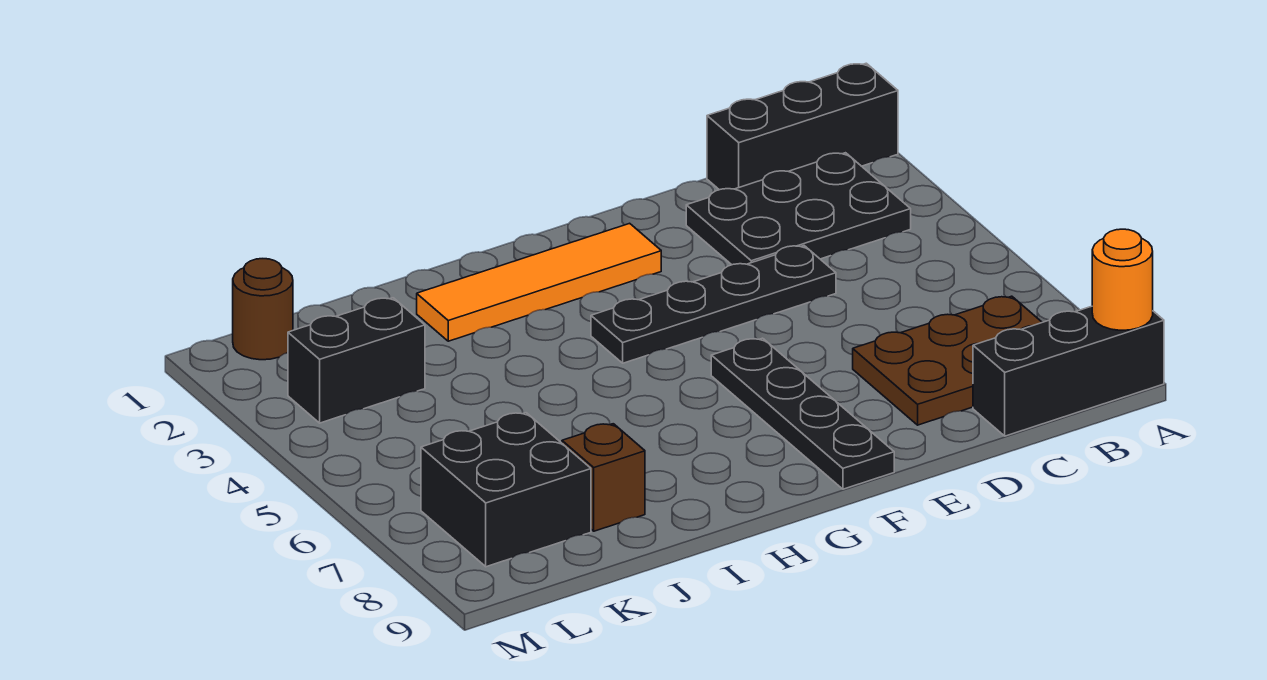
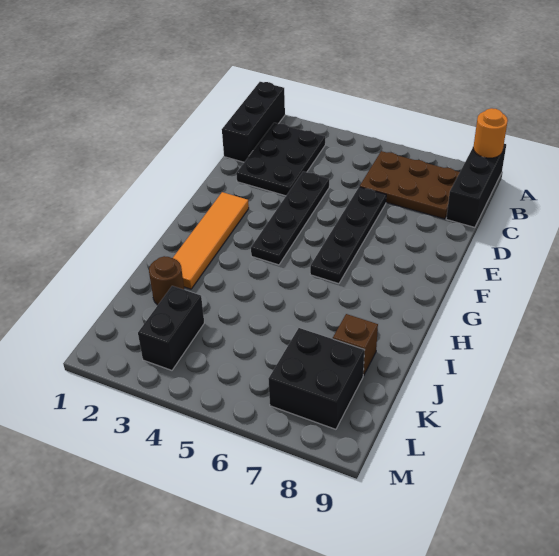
brown plate B7:D8 level 1 -> brown plate B6:C8 level 1
black plate F6:F9 level 1 -> black plate D6:G6 level 1
brown round brick L1 level 1 -> brown round brick J2 level 1

